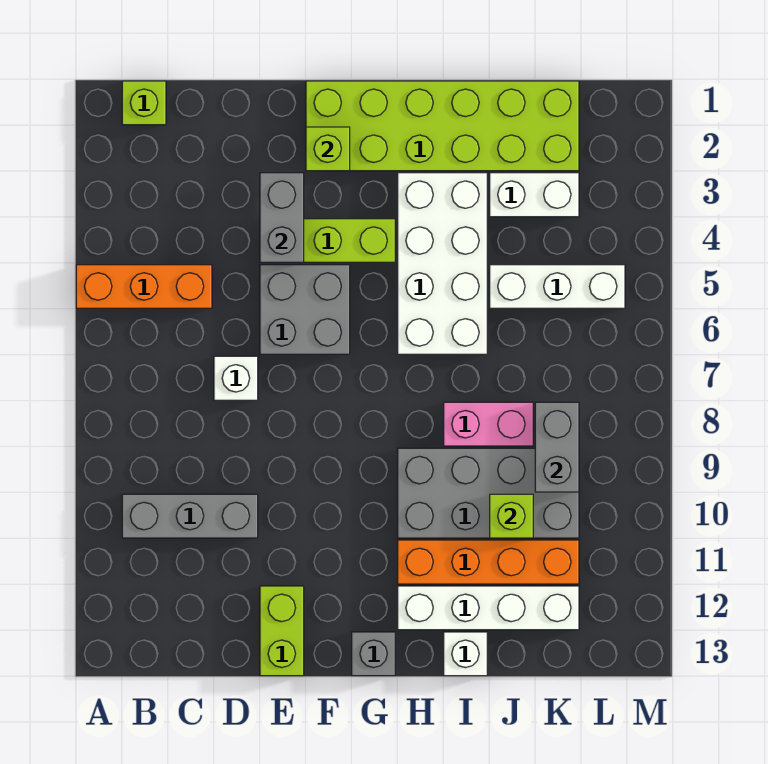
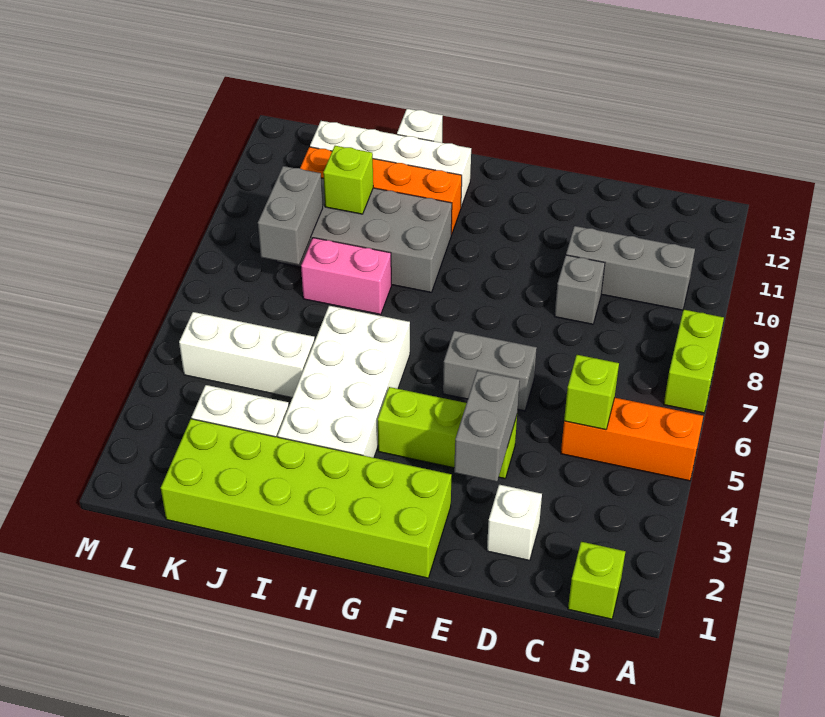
white brick D7 level 1 -> white brick D2 level 1
grey brick E5:F6 level 1 -> grey brick E6:F6 level 1
lime brick E12:E13 level 1 -> lime brick A7:A8 level 1
lime brick F2 level 2 -> lime brick C5 level 2
grey brick G13 level 1 -> grey brick D9 level 1

